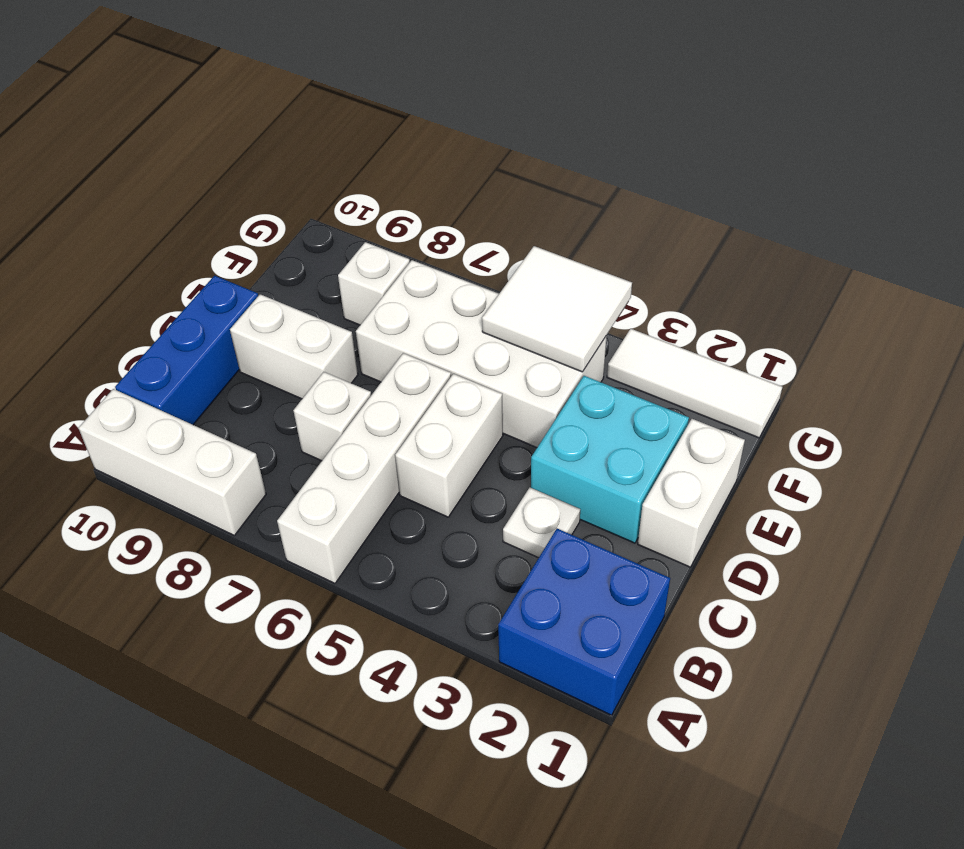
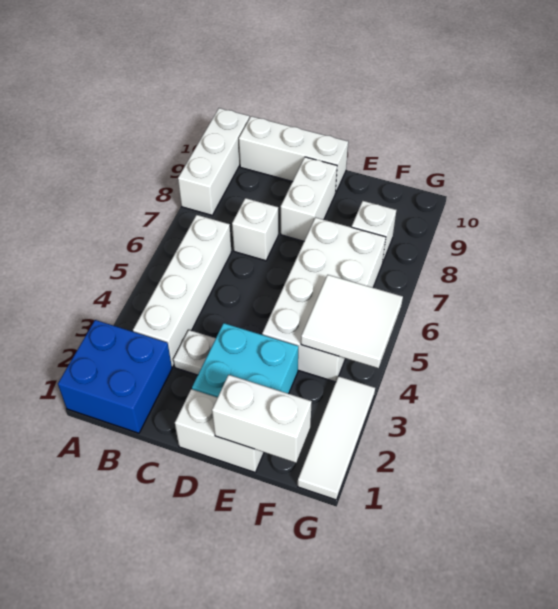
white brick A6:D6 level 1 -> white brick B3:B6 level 1
blue brick B10:D10 level 1 -> white brick B10:D10 level 1
white brick C5:D5 level 1 -> white brick E1:F1 level 2

